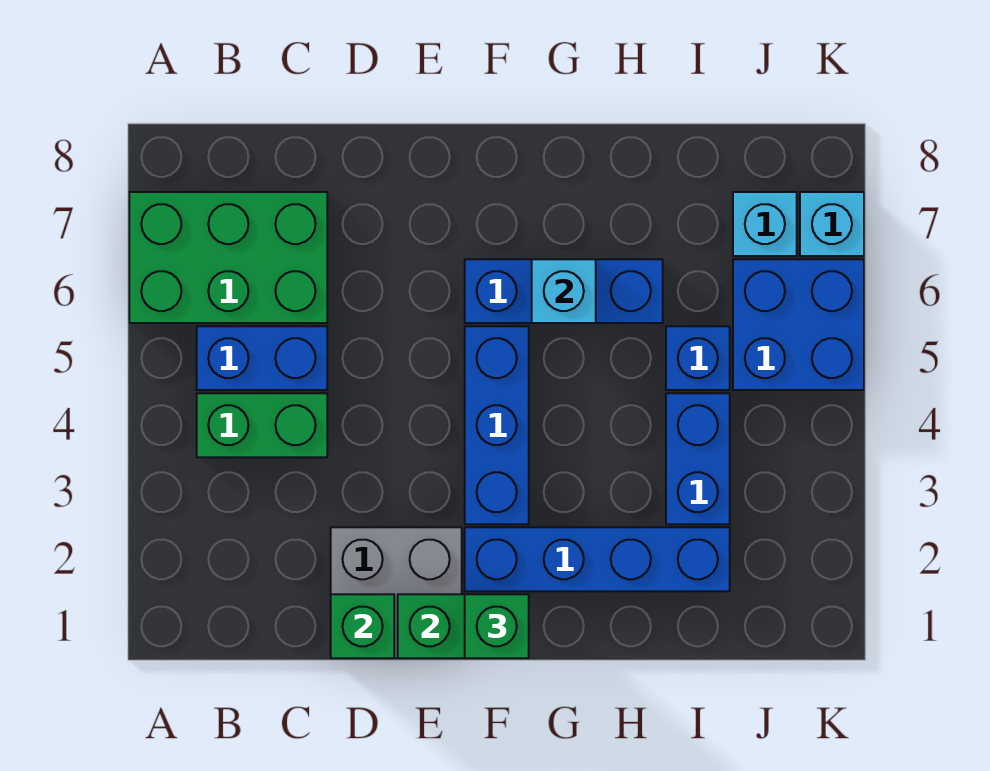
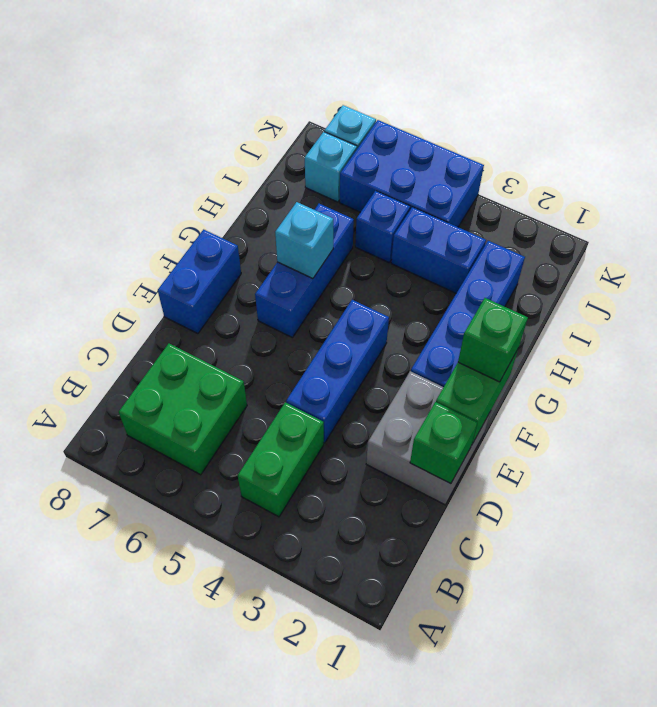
green brick A6:C7 level 1 -> green brick B6:C7 level 1
blue brick B5:C5 level 1 -> blue brick E8:F8 level 1
blue brick F3:F5 level 1 -> blue brick D4:F4 level 1
blue brick J5:K6 level 1 -> blue brick J4:K6 level 1

